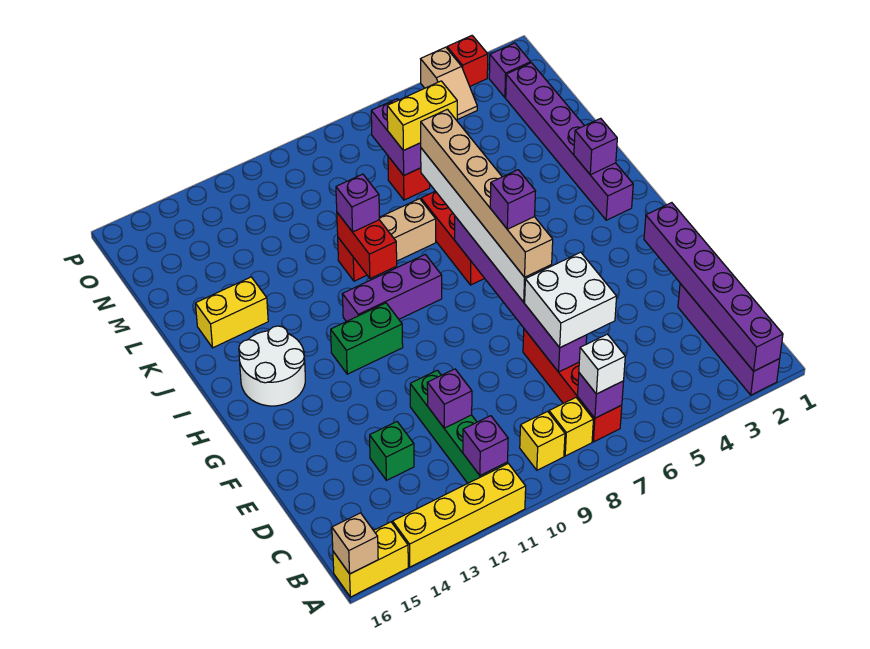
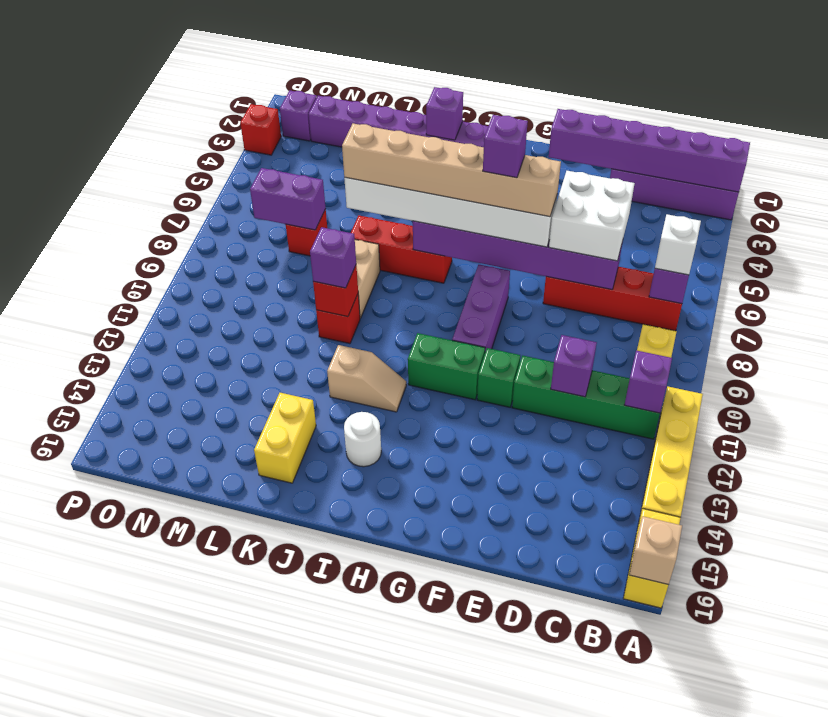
yellow brick B8 level 1 -> none
green brick D13 level 1 -> green brick F11 level 1
green brick H11:H12 level 1 -> green brick G11:H11 level 1
white round brick H14:I15 level 1 -> white round brick I14 level 1
purple brick I9:I11 level 1 -> purple brick G8:G10 level 1
red brick J10:K10 level 2 -> red brick K10 level 2
yellow brick M6:M7 level 3 -> none
tan slope O4:P4 level 1 top P -> tan slope I12:J12 level 1 top J

